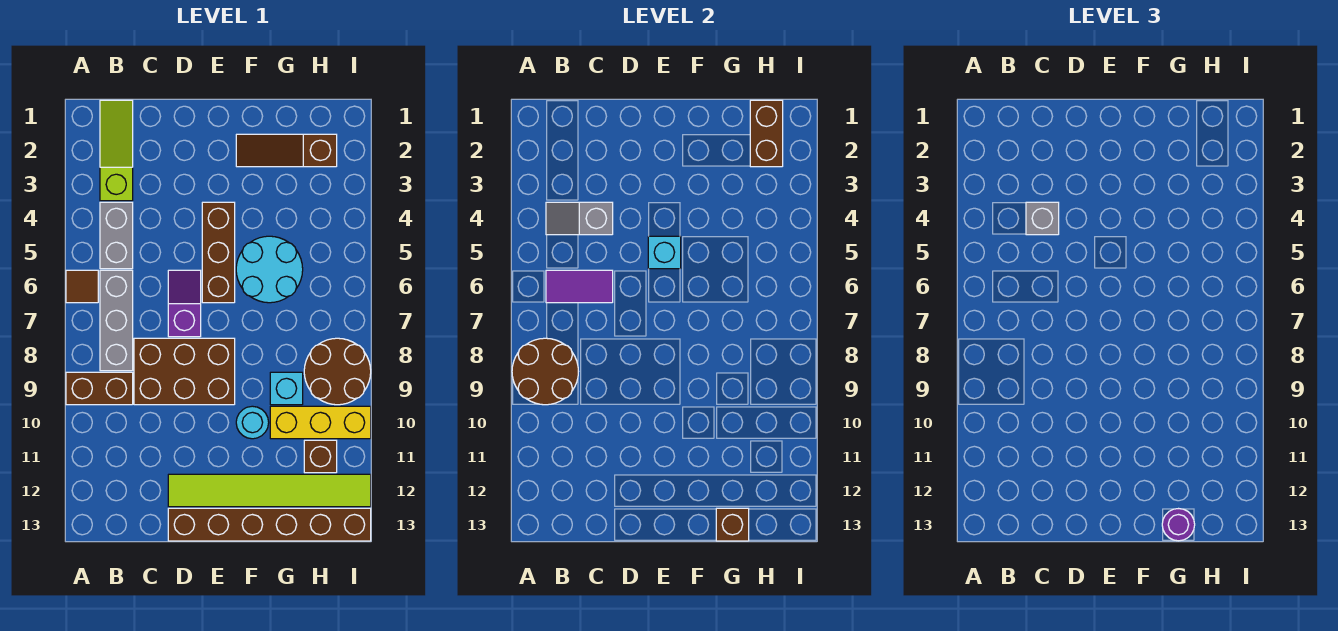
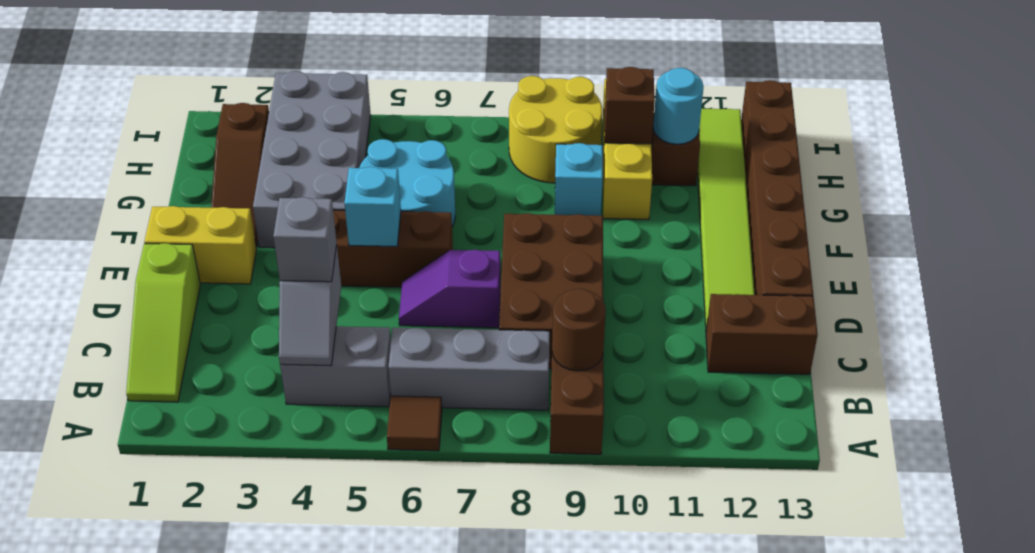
brown round brick A8:B9 level 2 -> brown round brick B9 level 2
lime slope B1:B3 level 1 top 3 -> lime slope B1:D1 level 1 top D
purple tile B6:C6 level 2 -> none
none -> yellow brick E1:E2 level 1
none -> grey brick F3:I4 level 1
cyan round brick F10 level 1 -> cyan round brick H11 level 2
brown brick G13 level 2 -> brown brick H10 level 2
purple round brick G13 level 3 -> none
brown brick H1:H2 level 2 -> brown brick C12:C13 level 1
brown round brick H8:I9 level 1 -> yellow round brick H8:I9 level 1

